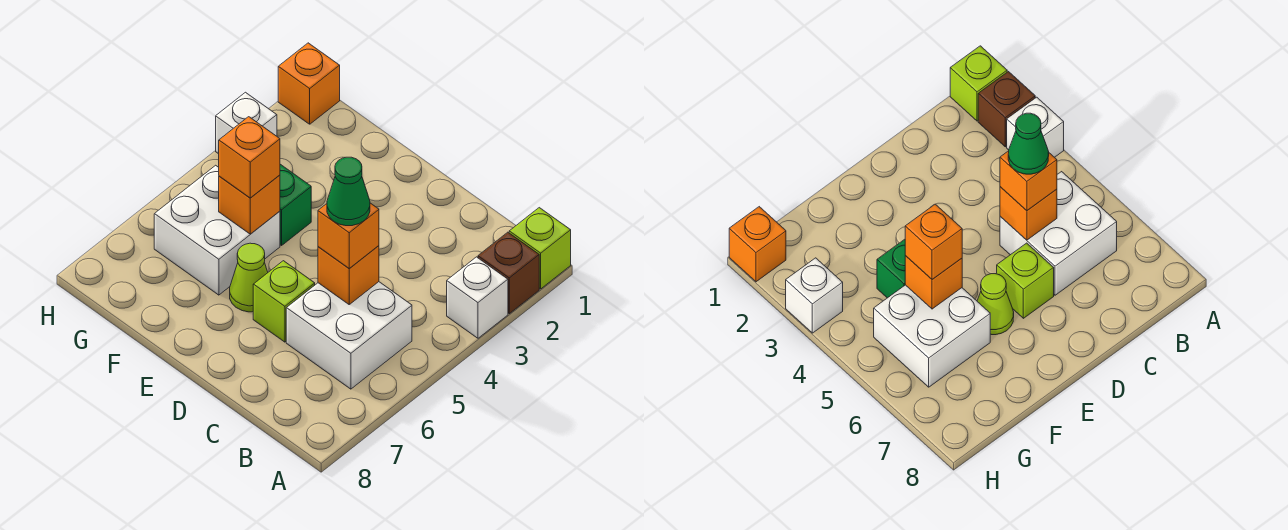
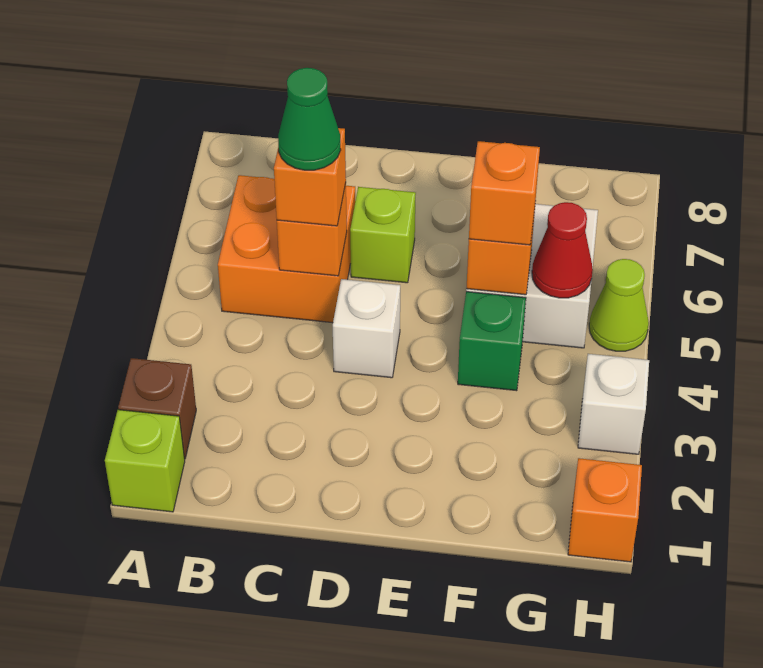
white brick A3 level 1 -> white brick D4 level 1
white brick B5:C6 level 1 -> orange brick B5:C6 level 1
lime cone E6 level 1 -> lime cone H5 level 1
none -> red cone G5 level 2

